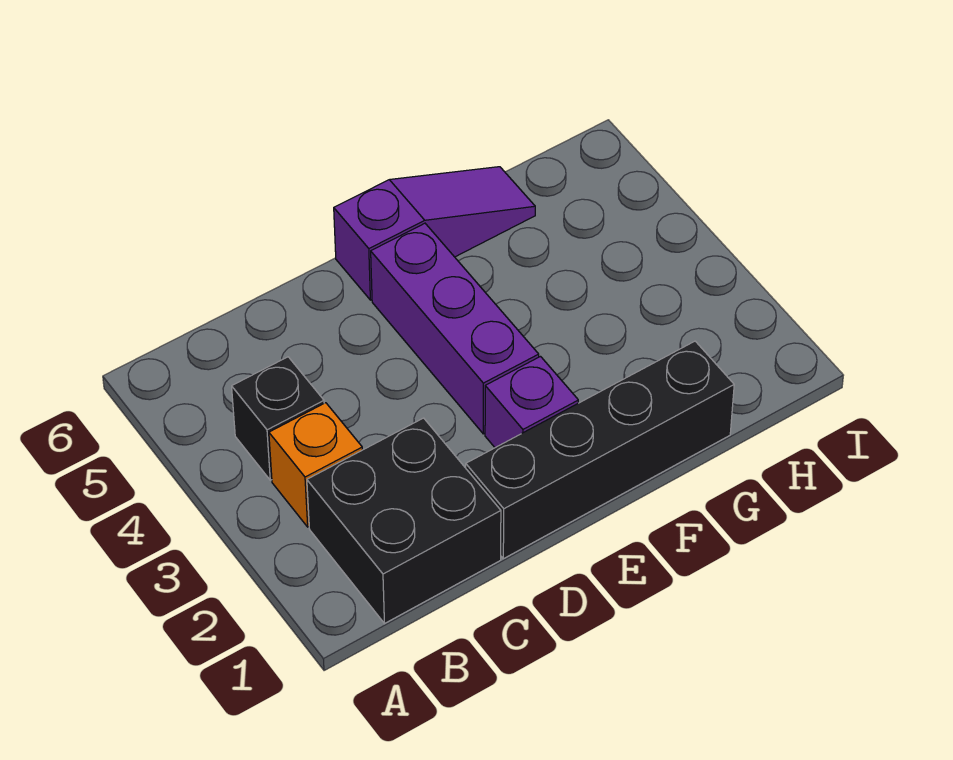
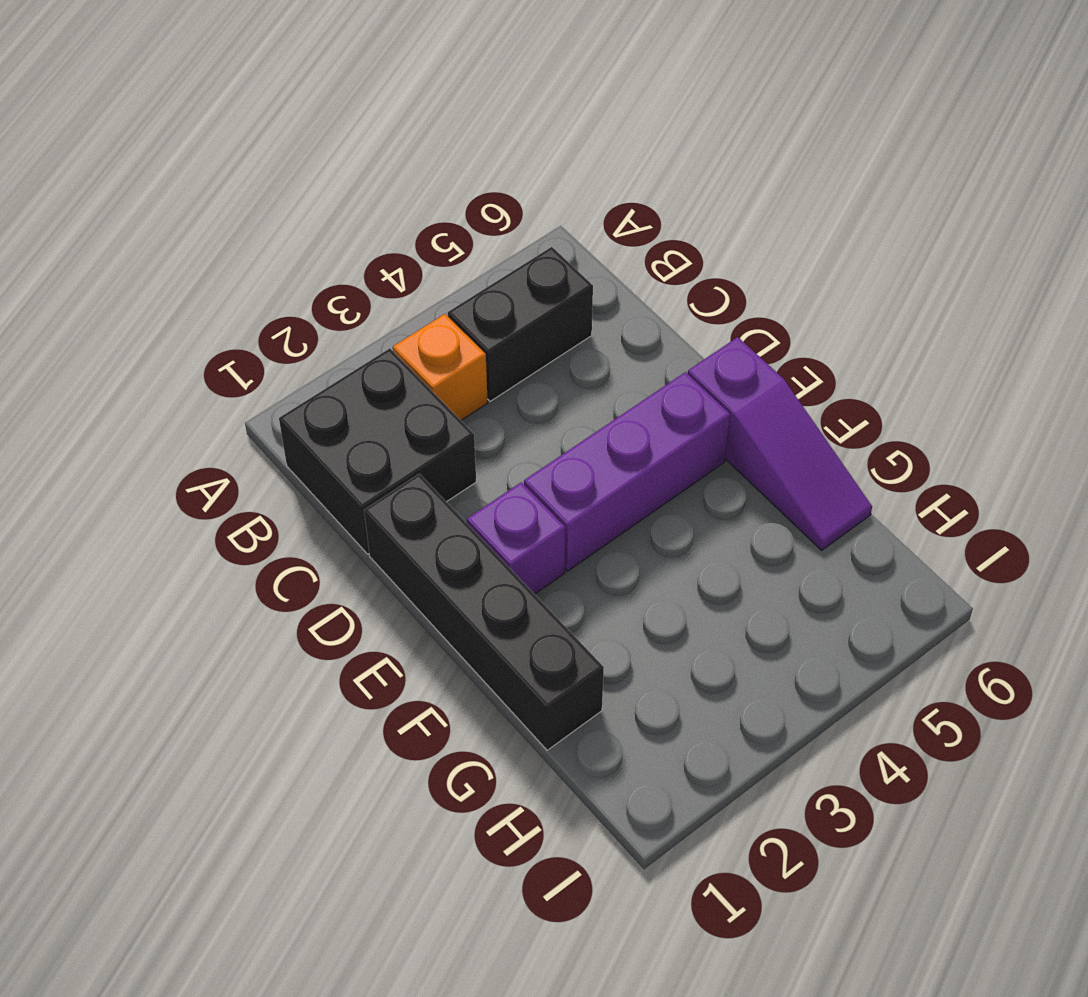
black brick B4 level 1 -> black brick B4:B5 level 1

